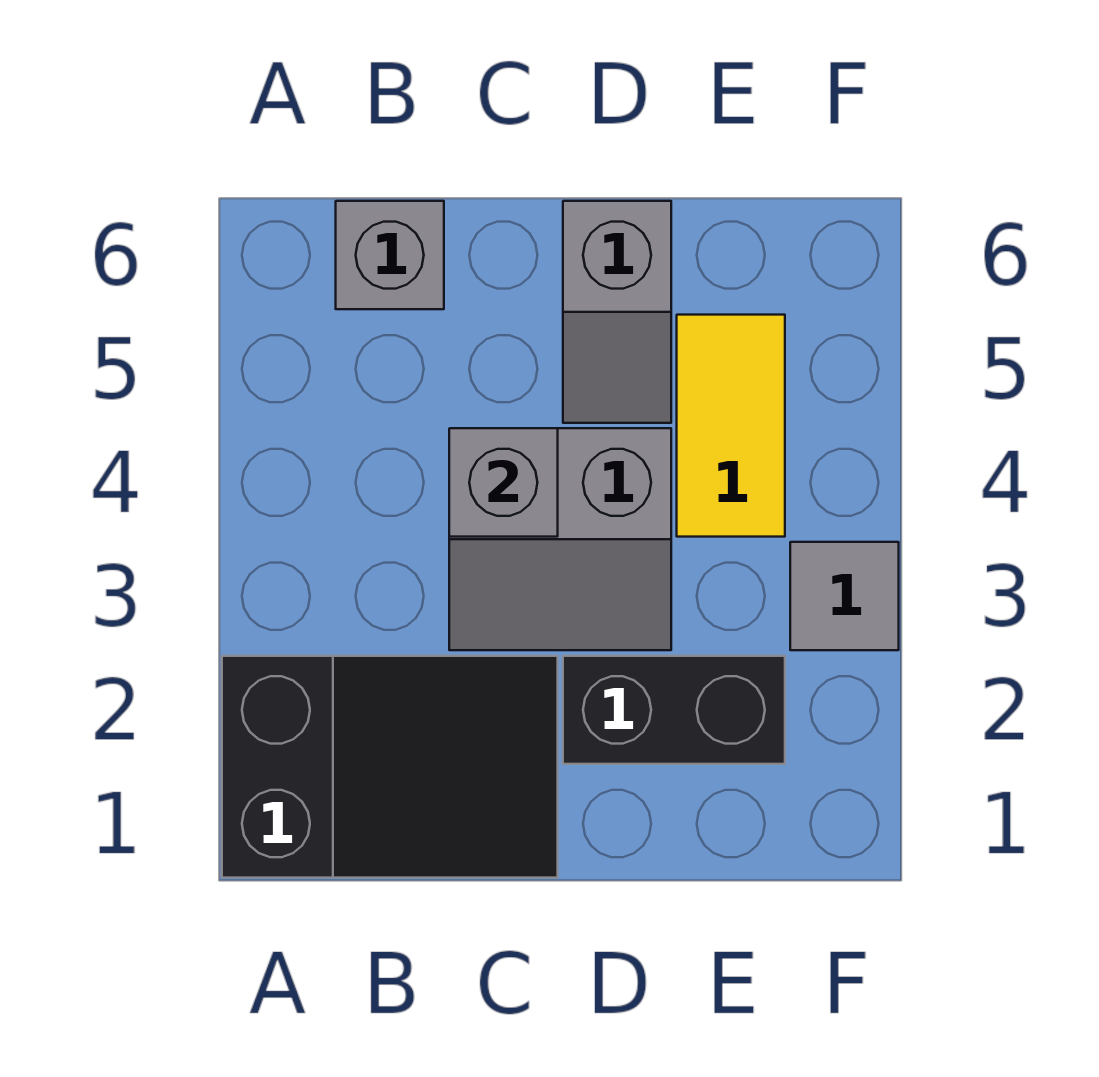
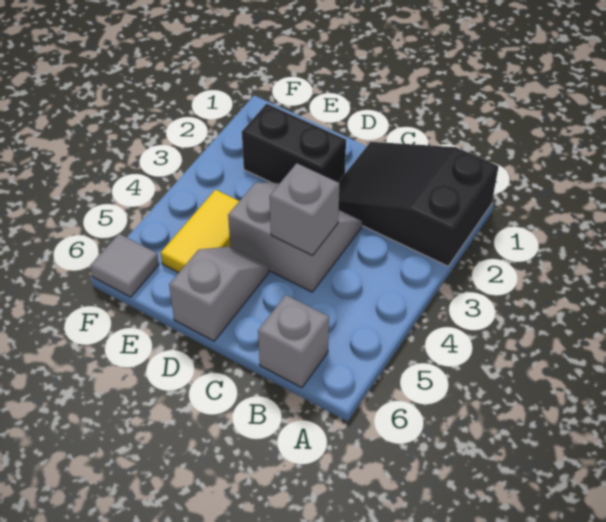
grey tile F3 level 1 -> grey tile F6 level 1

